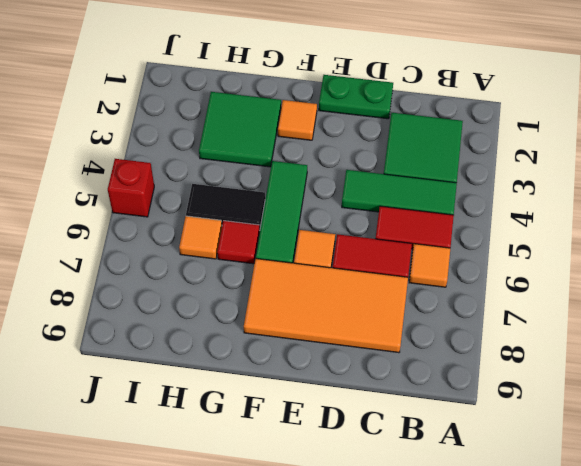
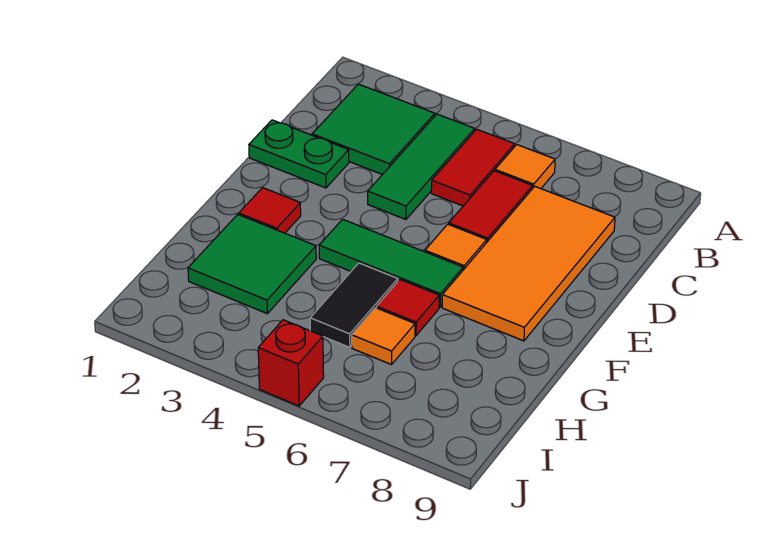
green plate D1:E1 level 1 -> green plate D1:D2 level 1
orange tile F2 level 1 -> red tile F2 level 1

